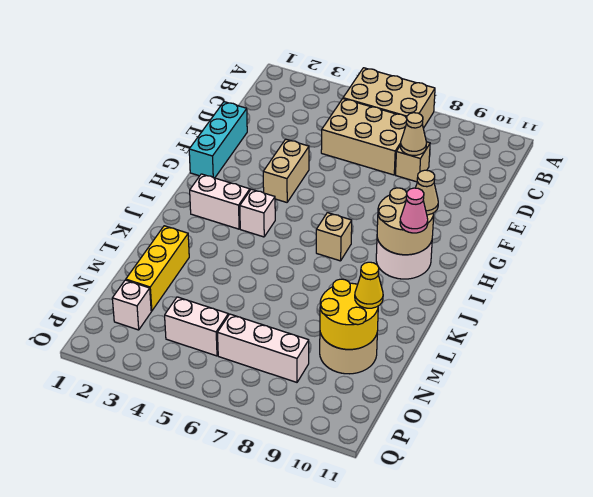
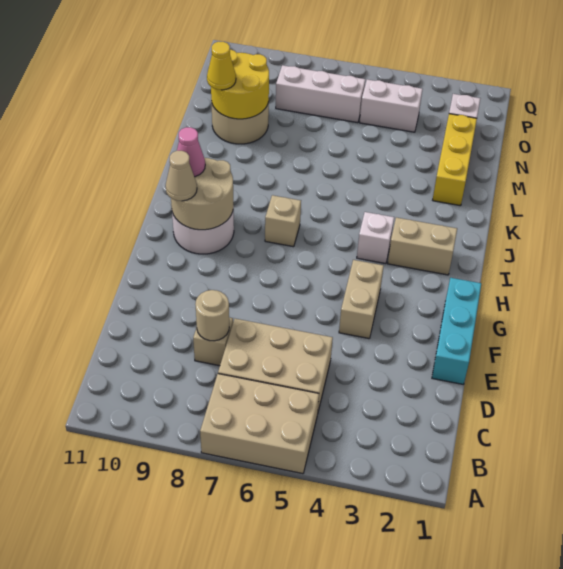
tan cone D8 level 2 -> tan round brick D8 level 2
white brick I2:I3 level 1 -> tan brick I2:I3 level 1

